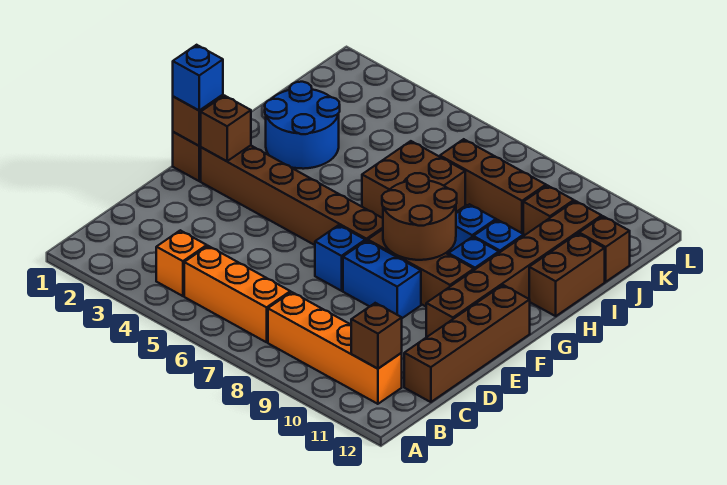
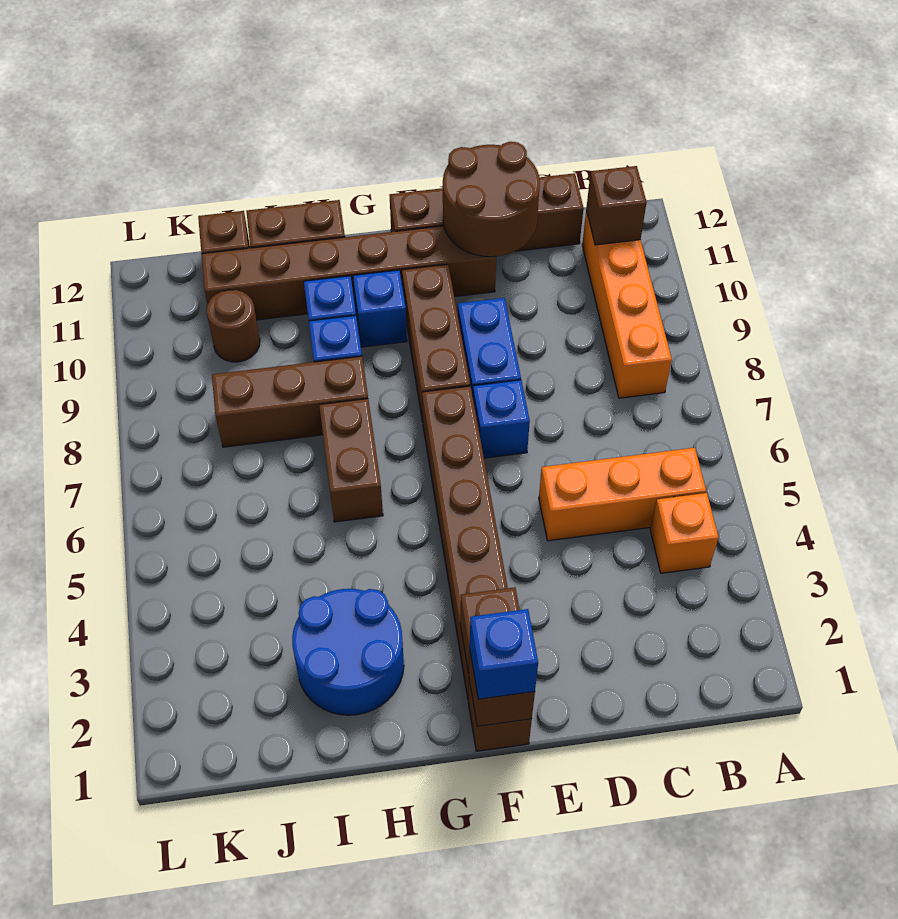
orange brick B5:B7 level 1 -> orange brick B5:D5 level 1
brown round brick F8:G9 level 2 -> brown round brick D11:E12 level 2
brown brick H6:I7 level 1 -> brown brick H6:H7 level 1
brown brick J7:J9 level 1 -> brown brick H8:J8 level 1
brown brick J10 level 1 -> brown round brick J10 level 1

